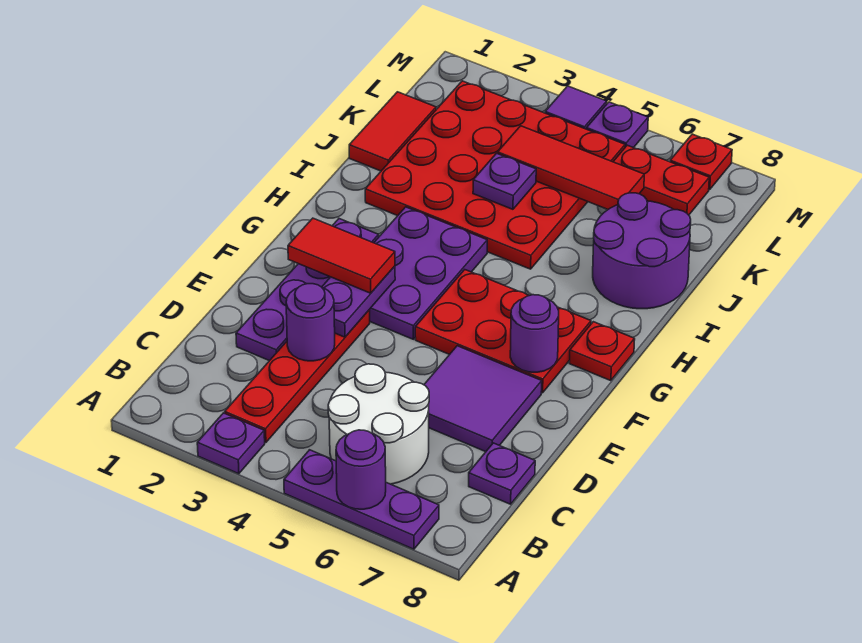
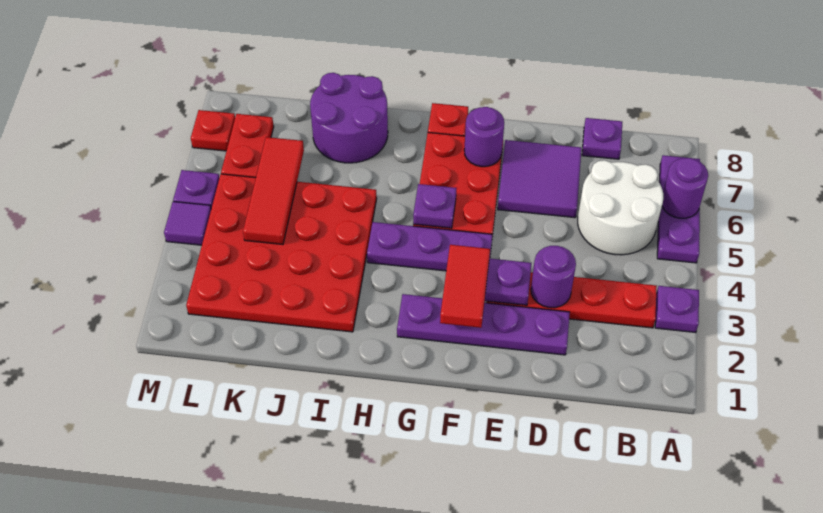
purple plate F3:H4 level 1 -> purple plate F4:H4 level 1
red tile J1:K1 level 1 -> none
purple plate J4 level 2 -> purple plate G5 level 2

